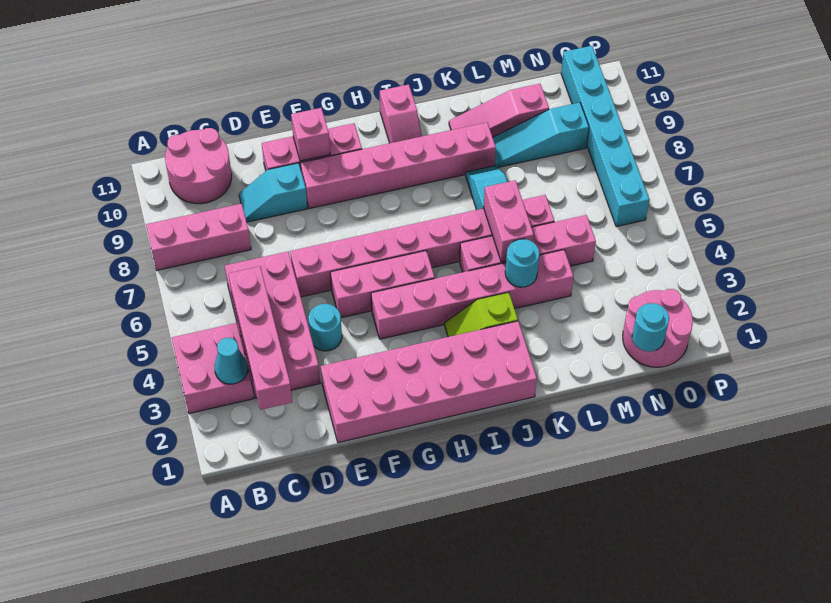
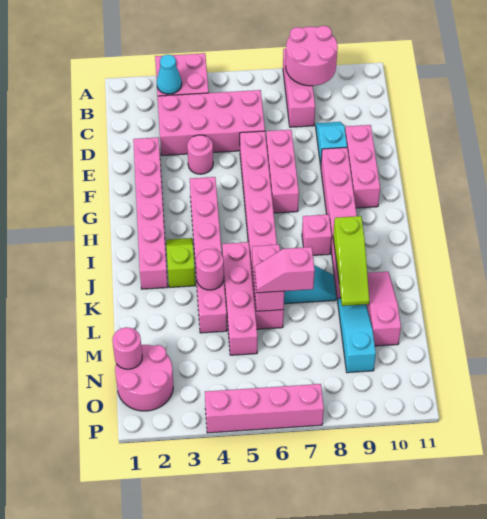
pink round brick B10:C11 level 1 -> pink round brick A8:B9 level 2
pink brick C2:C5 level 2 -> pink brick P4:P7 level 1
pink brick E1:J2 level 1 -> pink brick E2:J2 level 1
cyan round brick E4 level 1 -> pink round brick E4 level 1
pink brick F5:H5 level 1 -> pink brick E7:G7 level 1
pink brick F10 level 2 -> pink brick I8 level 1
pink slope I10:I11 level 1 top 11 -> pink slope L6:L7 level 3 top 7
none -> lime slope J9:L9 level 2 top J
cyan round brick K4 level 2 -> pink round brick K4 level 2
pink brick K5:K6 level 2 -> pink brick K6:L6 level 2
cyan round brick N1 level 2 -> pink round brick N1 level 2
cyan brick O6:O11 level 1 -> none

